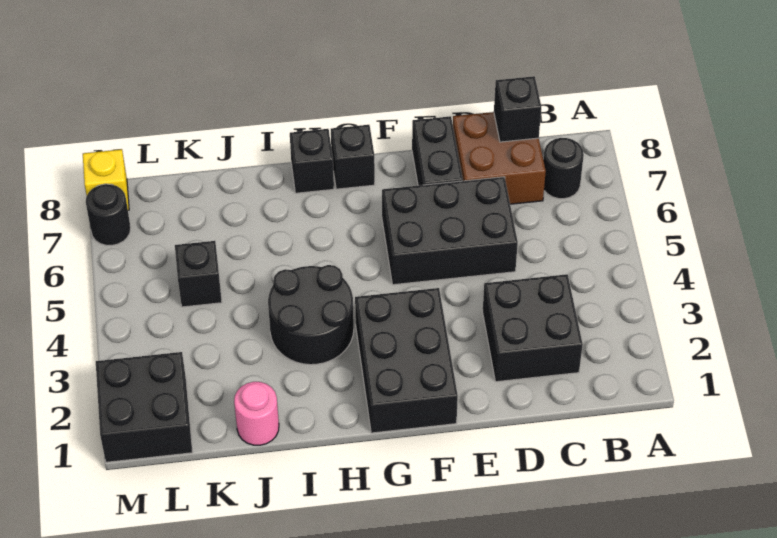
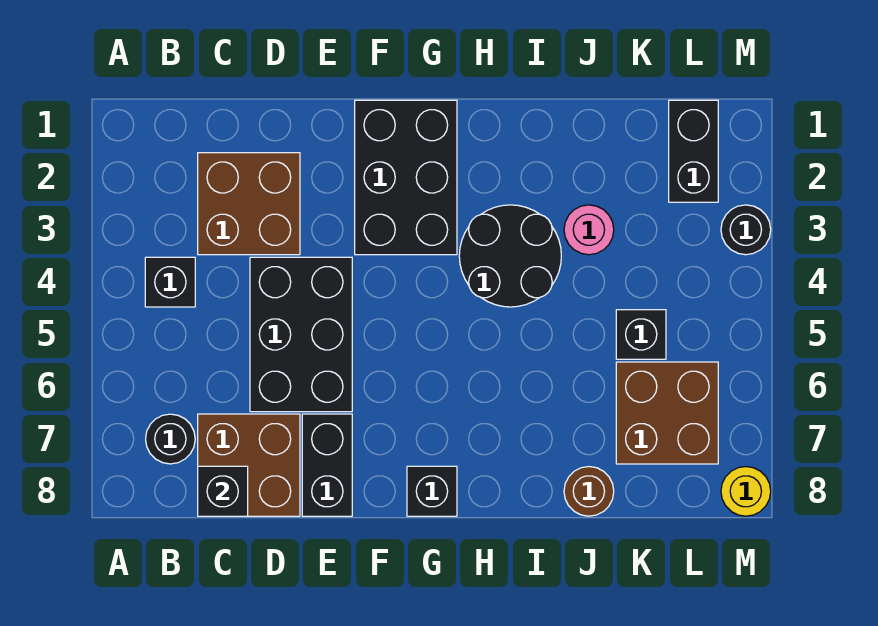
black brick C2:D3 level 1 -> brown brick C2:D3 level 1
black brick D5:F6 level 1 -> black brick D4:E6 level 1
black brick H8 level 1 -> black brick B4 level 1
pink round brick J1 level 1 -> pink round brick J3 level 1
none -> brown round brick J8 level 1
none -> brown brick K6:L7 level 1
black brick L1:M2 level 1 -> black brick L1:L2 level 1
black round brick M7 level 1 -> black round brick M3 level 1
yellow brick M8 level 1 -> yellow round brick M8 level 1

